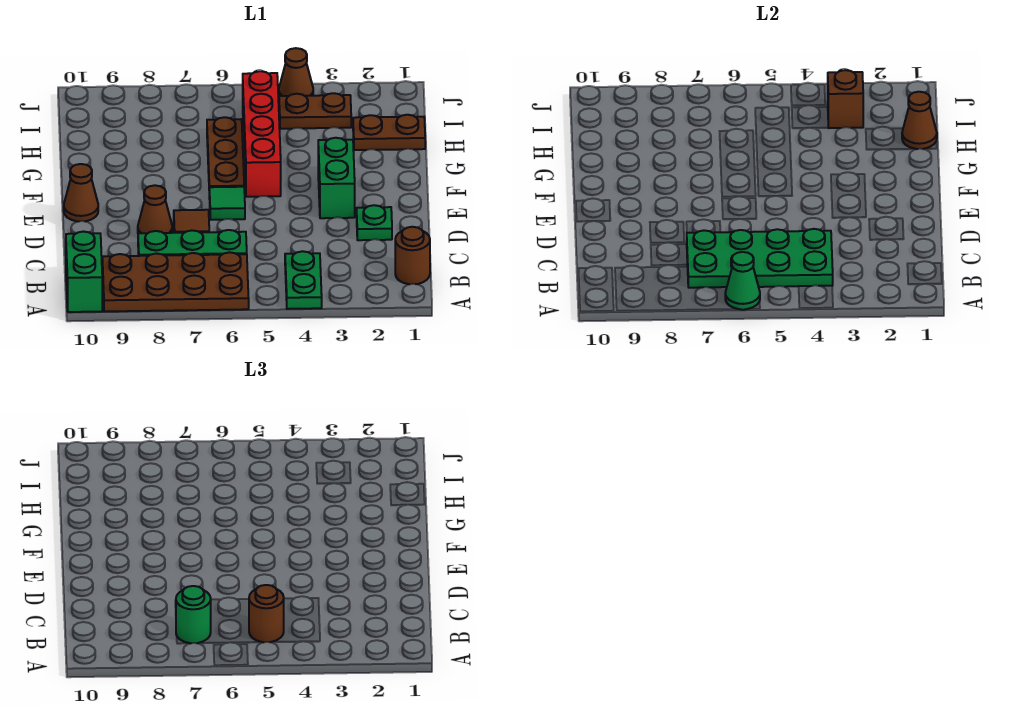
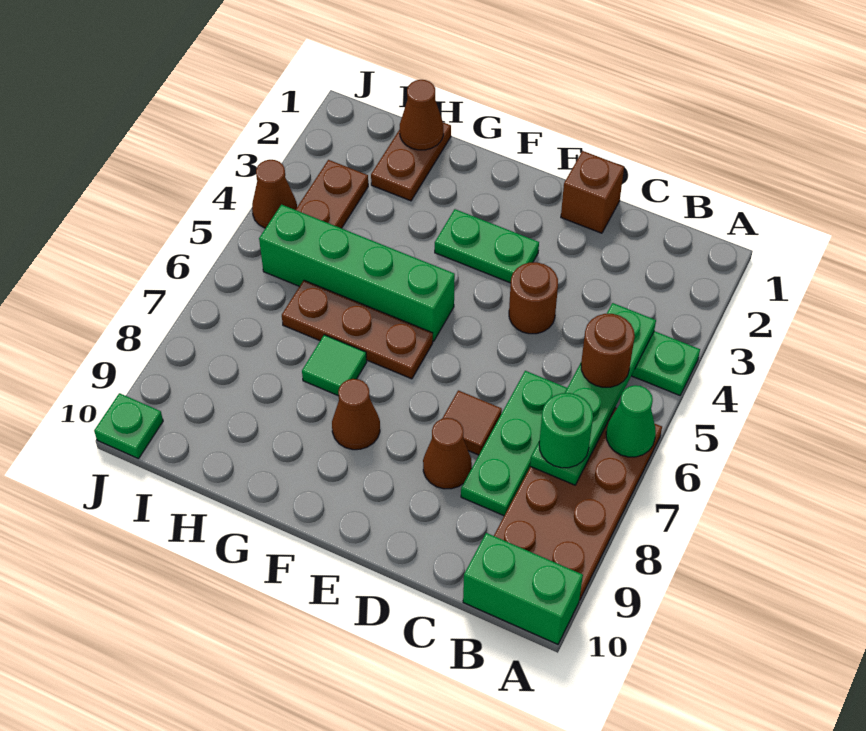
brown round brick B1 level 1 -> brown round brick D4 level 1
green plate B4:C7 level 2 -> green plate B4:B7 level 2
green plate D2 level 1 -> green plate J10 level 1
green brick E3:F3 level 1 -> green plate E3:F3 level 1
green tile E6 level 1 -> green tile G7 level 1
brown cone E10 level 1 -> brown cone F8 level 1
red brick F5:I5 level 1 -> green brick F5:I5 level 1
brown brick I3 level 2 -> brown brick D1 level 1

